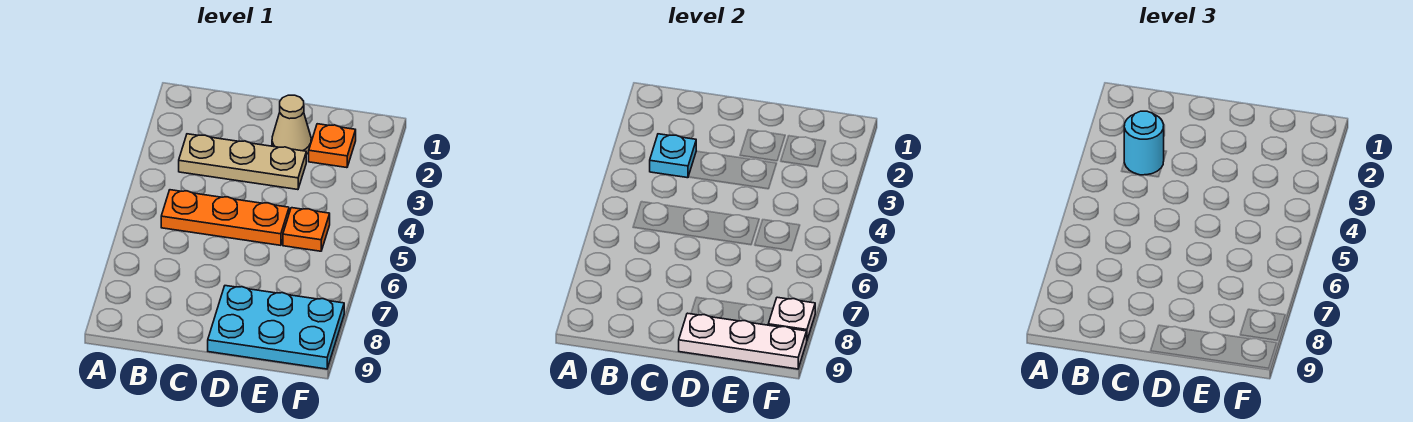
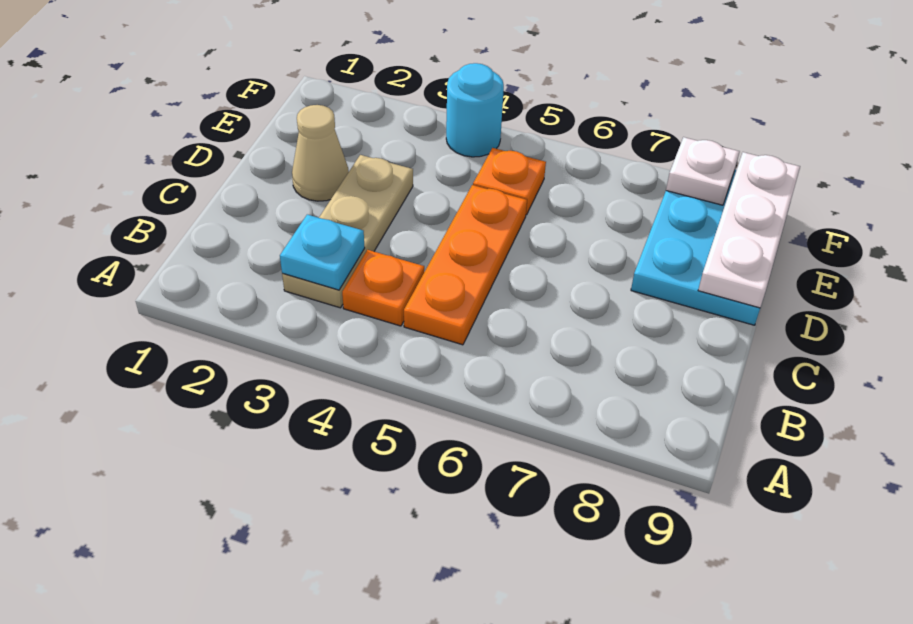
cyan round brick B3 level 3 -> cyan round brick F4 level 1
orange plate E2 level 1 -> orange plate B4 level 1

